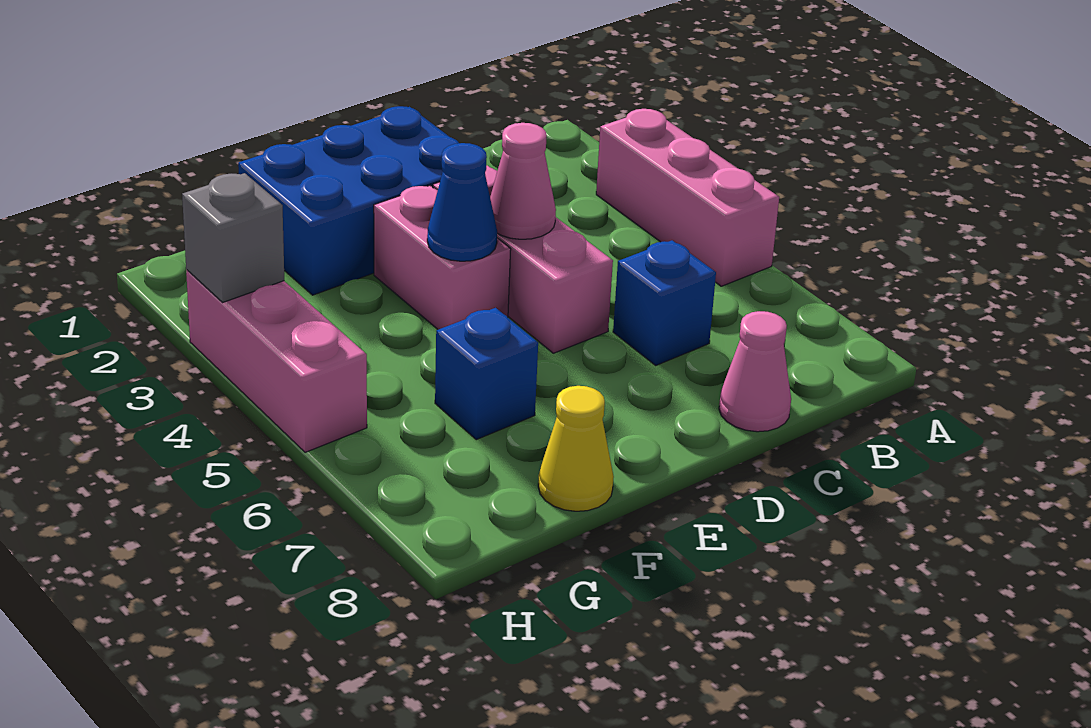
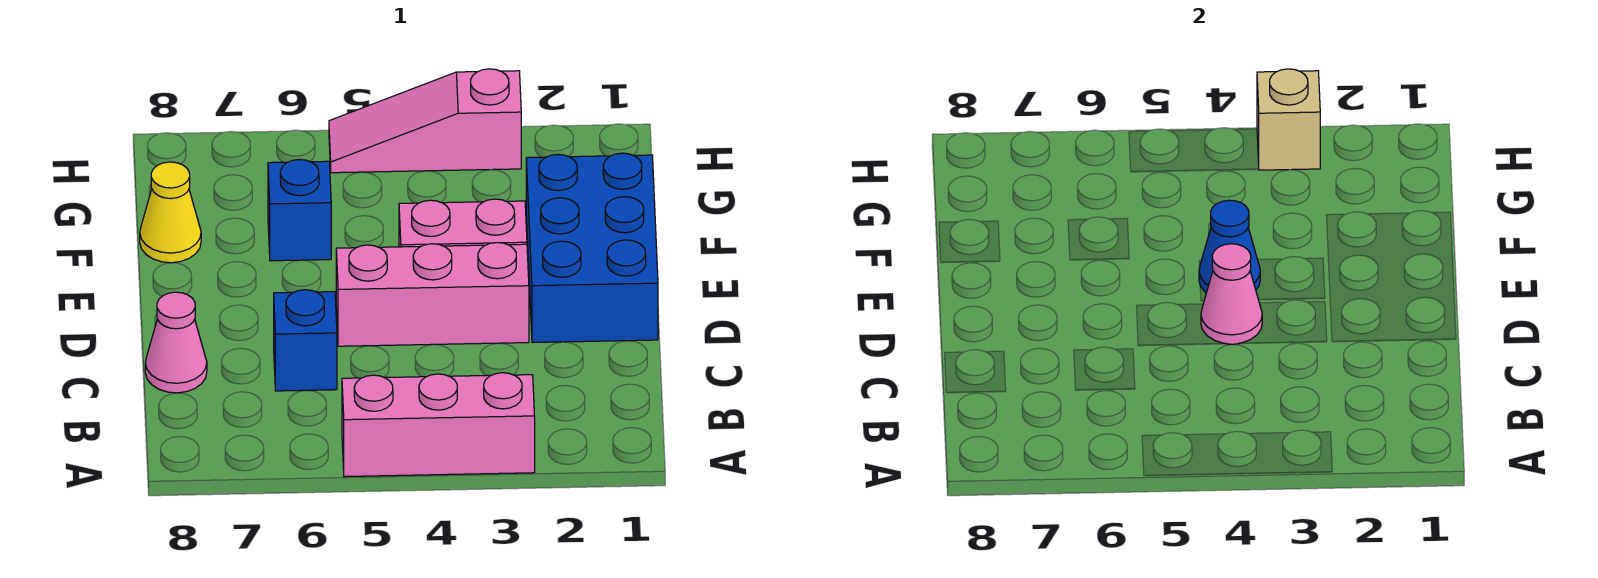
pink brick H3:H5 level 1 -> pink slope H3:H5 level 1 top 3
grey brick H3 level 2 -> tan brick H3 level 2

